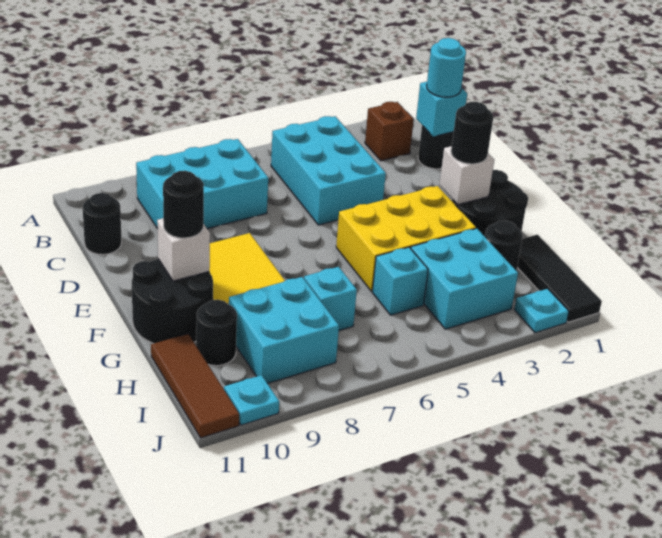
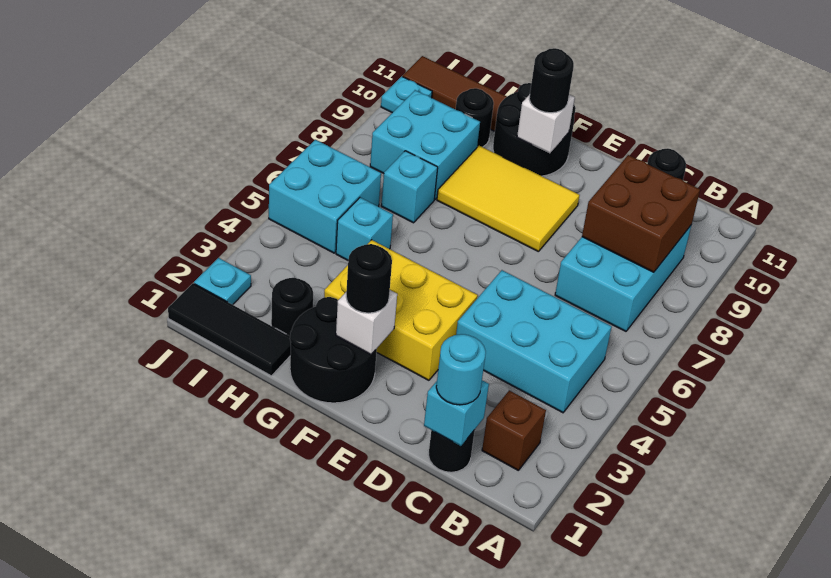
none -> brown brick B8:C9 level 2
yellow brick F3:G5 level 1 -> yellow brick E3:G4 level 1
cyan brick H3:I4 level 1 -> cyan brick I5:J6 level 1

